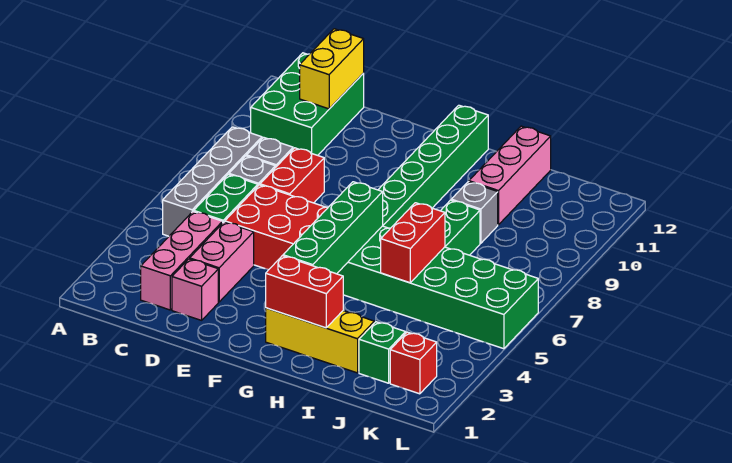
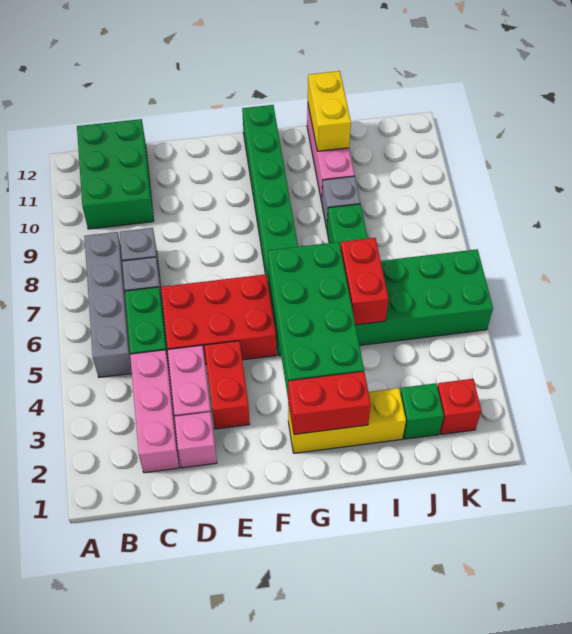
yellow brick C11:C12 level 2 -> yellow brick I11:I12 level 2
red brick D7:D8 level 1 -> red brick E3:E4 level 1
green brick G3:G6 level 2 -> green brick G3:H6 level 2

